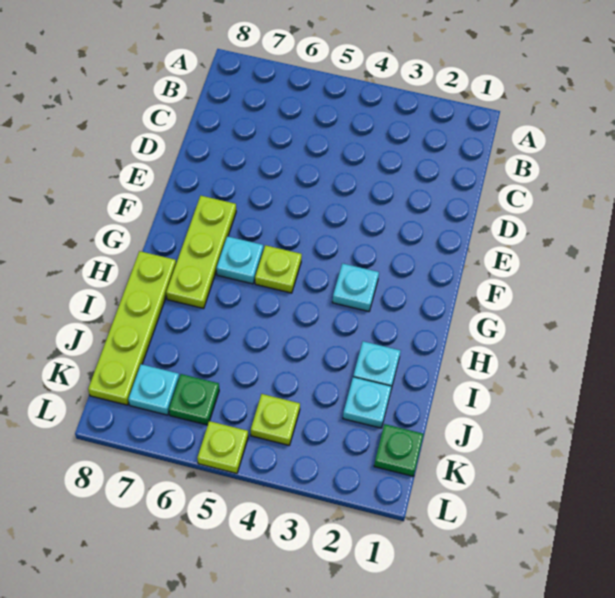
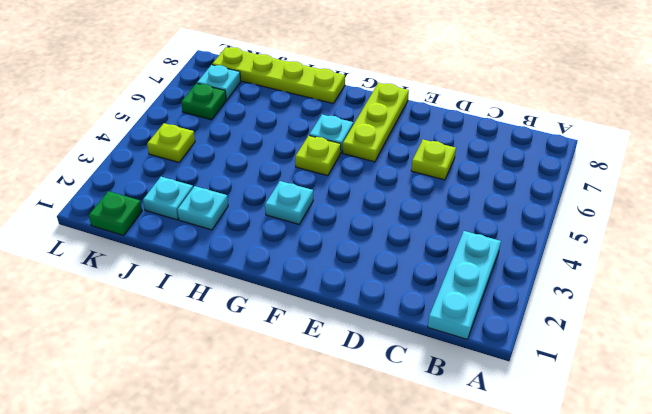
none -> cyan plate B1:B3 level 1
lime plate F7:H7 level 1 -> lime plate F6:F8 level 1
lime plate L5 level 1 -> lime plate D6 level 1

